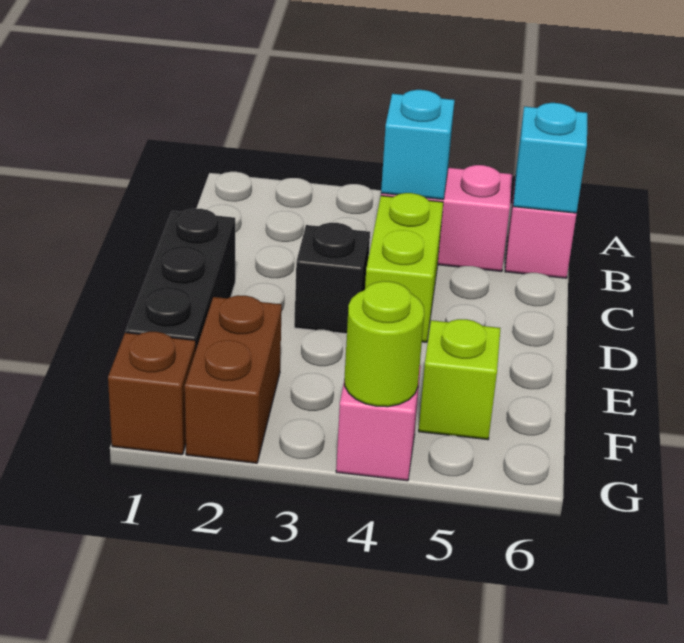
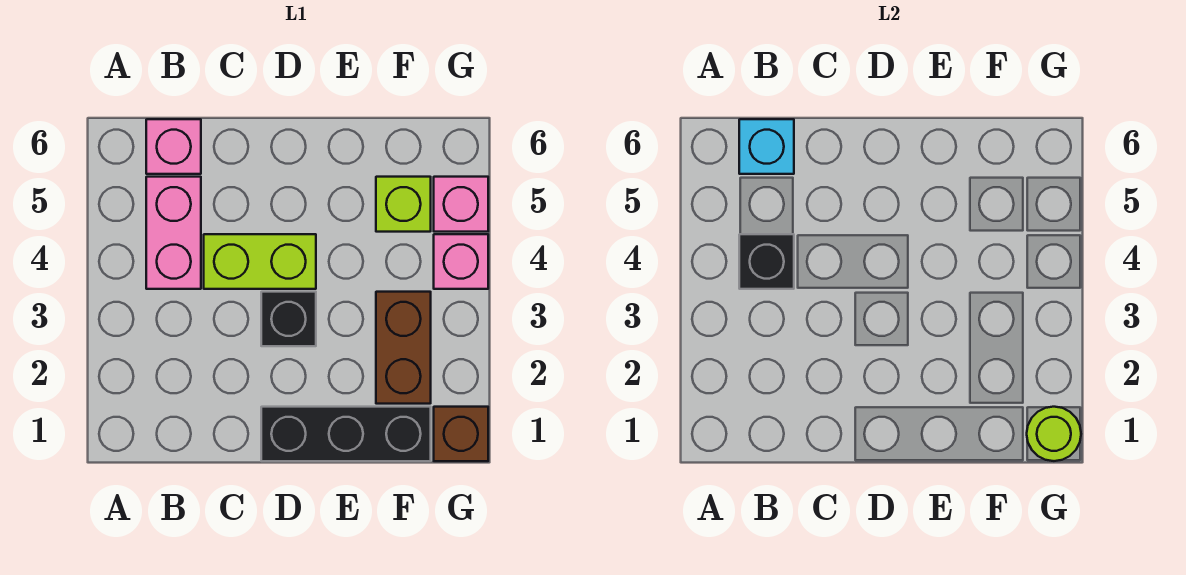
cyan brick B4 level 2 -> black brick B4 level 2
brown brick F2:G2 level 1 -> brown brick F2:F3 level 1
lime round brick G4 level 2 -> lime round brick G1 level 2
none -> pink brick G5 level 1

